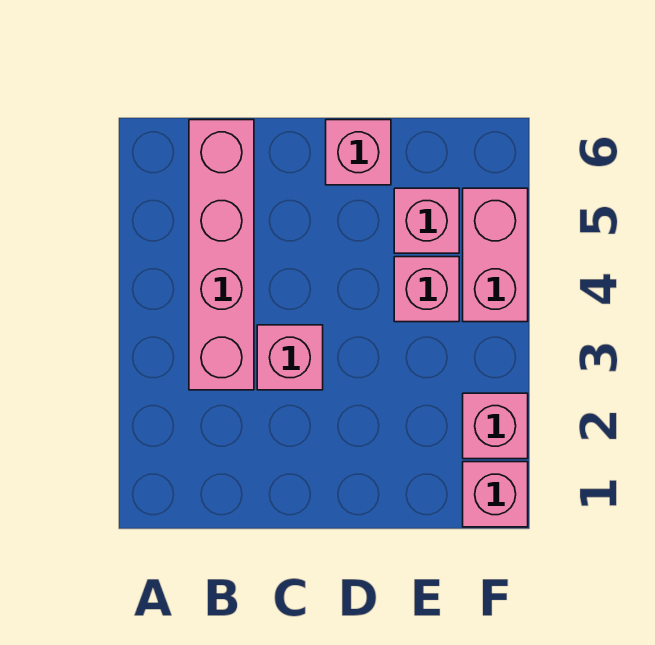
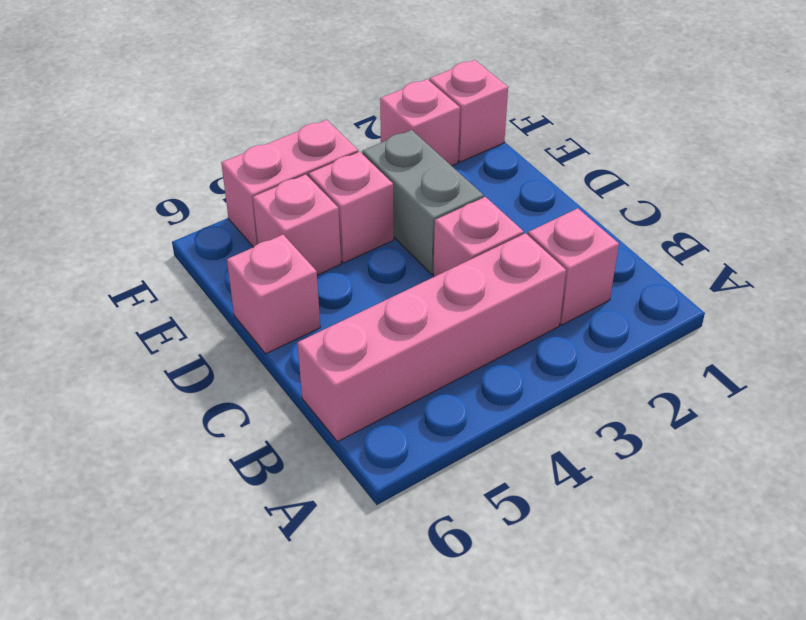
none -> pink brick B2 level 1
none -> grey brick D3:E3 level 1

